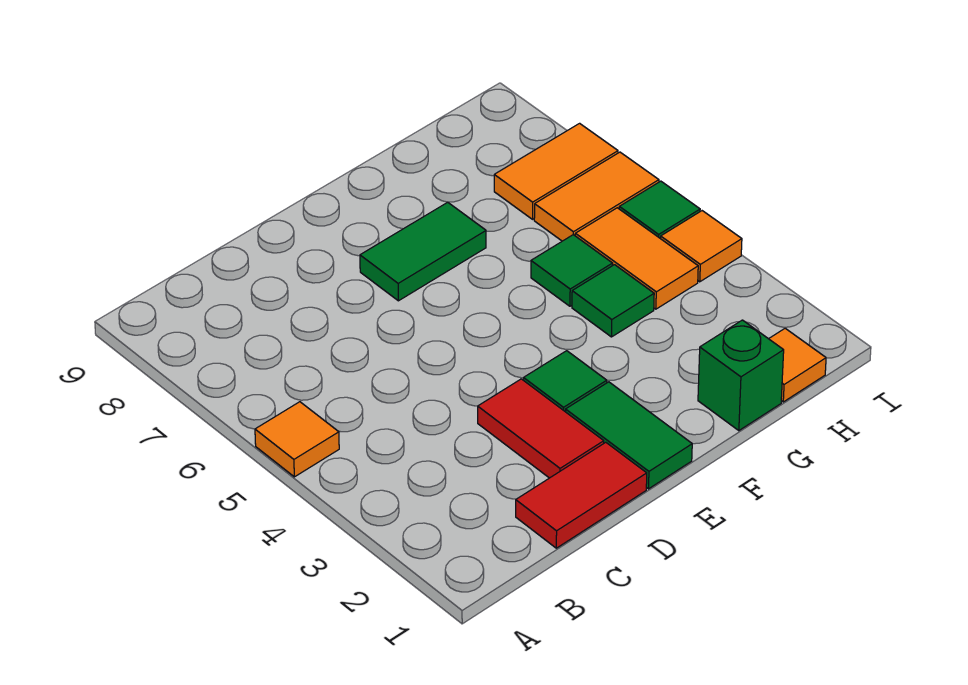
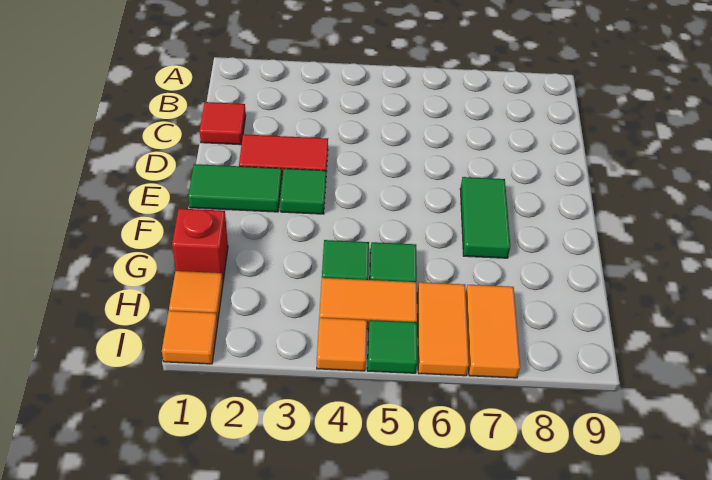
orange tile A5 level 1 -> orange tile I1 level 1
red tile C1:D1 level 1 -> red tile C1 level 1
green brick G1 level 1 -> red brick G1 level 1

